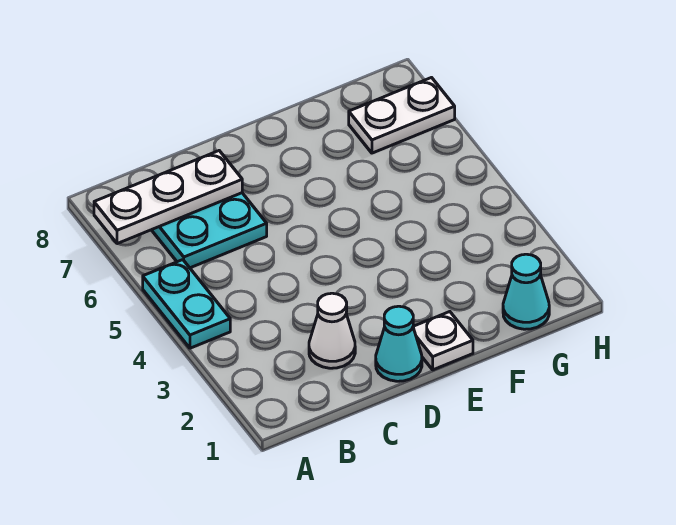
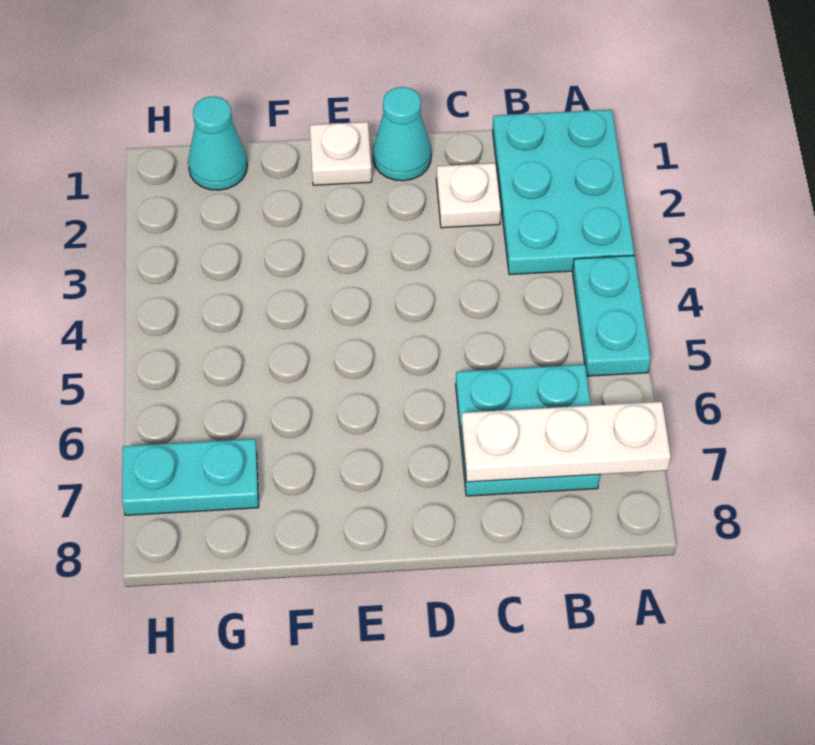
none -> cyan plate A1:B3 level 1
white cone C2 level 1 -> white plate C2 level 1
white plate G7:H7 level 1 -> cyan plate G7:H7 level 1

